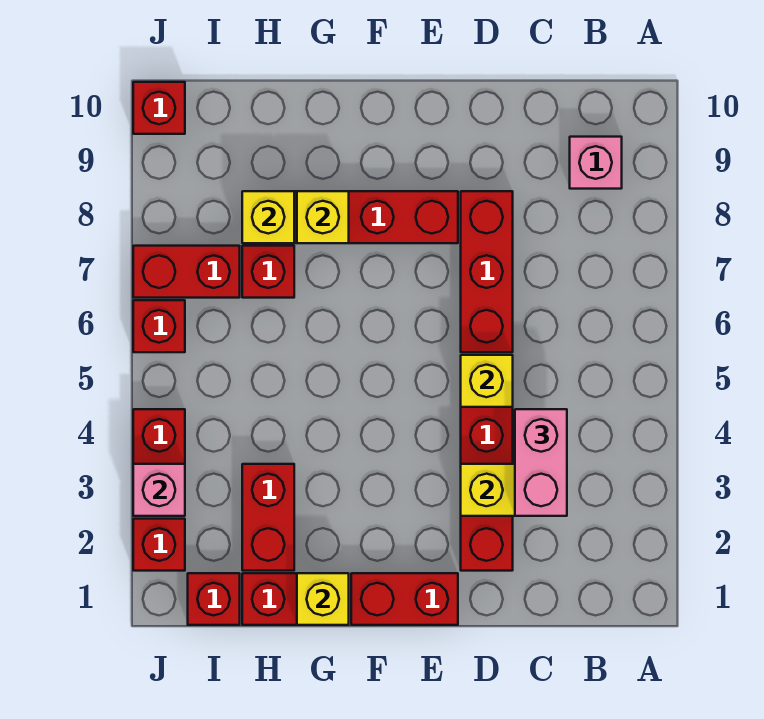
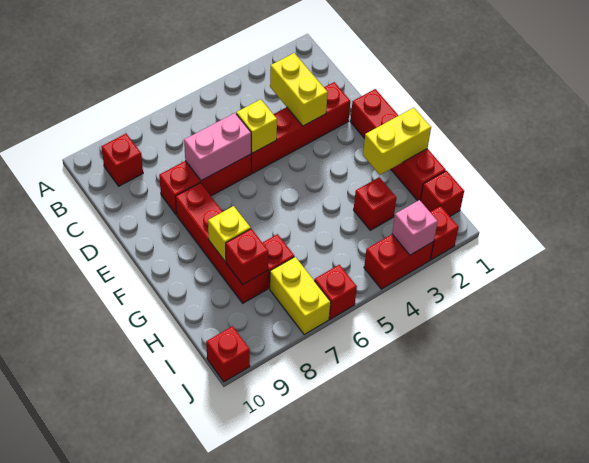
pink brick B9 level 1 -> red brick B9 level 1
pink brick C3:C4 level 3 -> pink brick D6:D7 level 2
yellow brick G1 level 2 -> yellow brick G1:G2 level 2
red brick H2:H3 level 1 -> red brick H3 level 1
yellow brick H8 level 2 -> red brick H8 level 2
red brick I7:J7 level 1 -> yellow brick I7:J7 level 1

